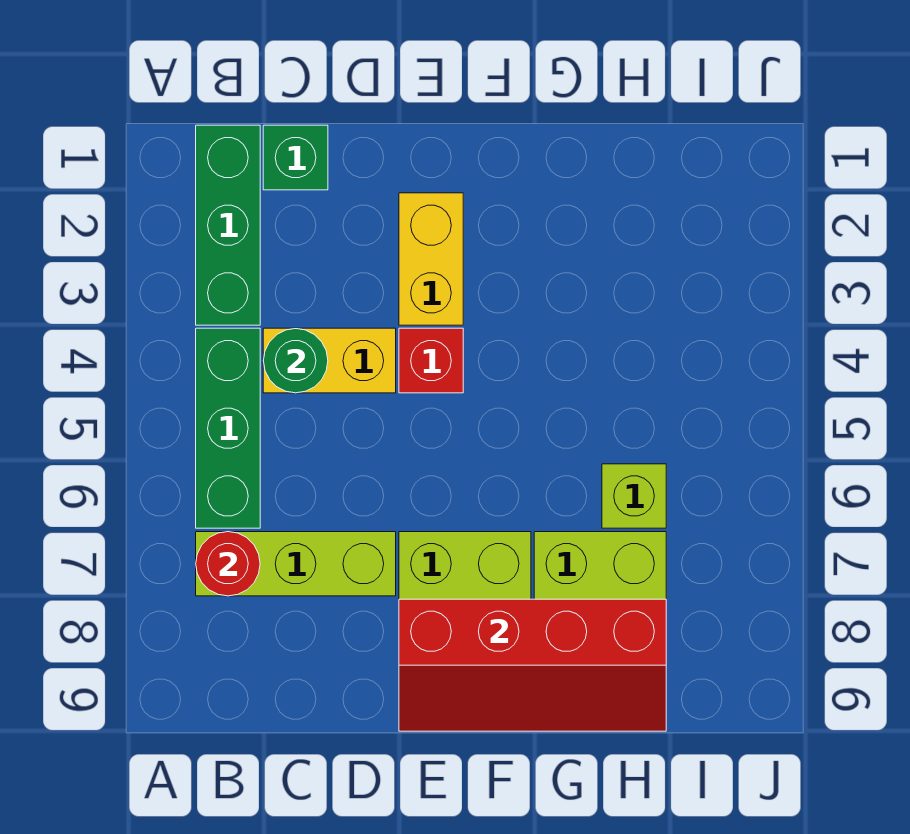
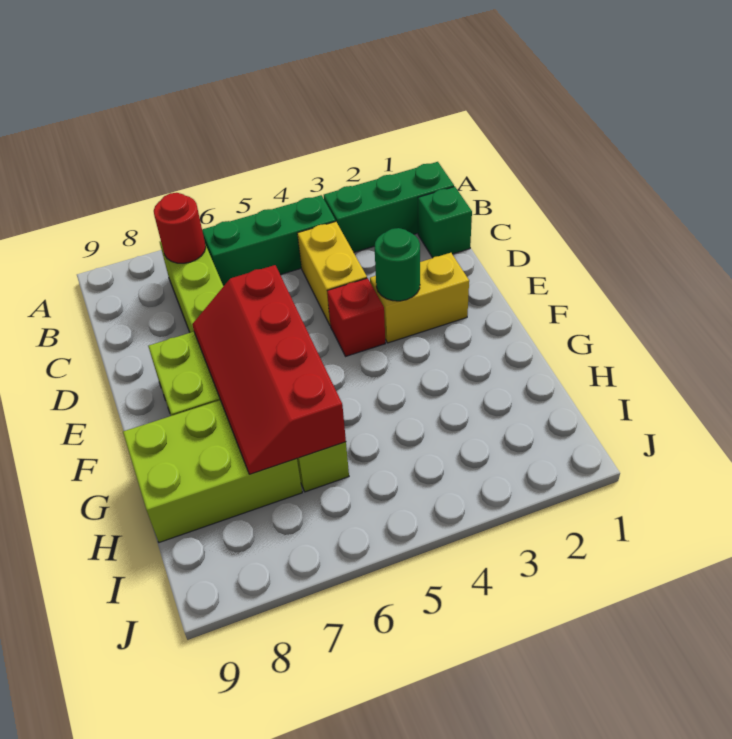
green round brick C4 level 2 -> green round brick E3 level 2
red slope E8:H9 level 2 top 8 -> red slope E6:H7 level 2 top 6

